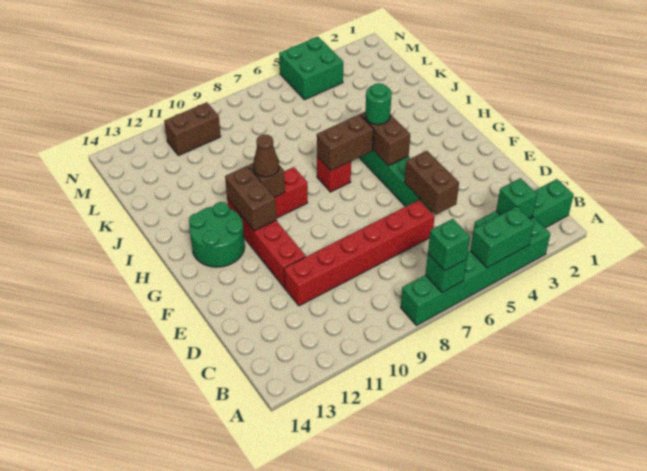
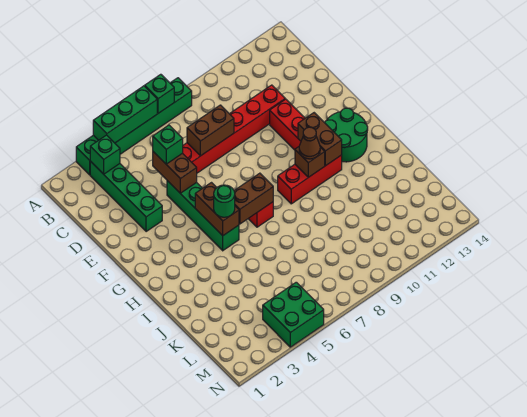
green brick A4:A5 level 2 -> green brick A4:A6 level 2
green brick A7 level 3 -> green brick D5 level 3
green brick B1:B4 level 1 -> green brick B3:E3 level 1
brown brick M10:M11 level 1 -> brown brick D7:D8 level 2

